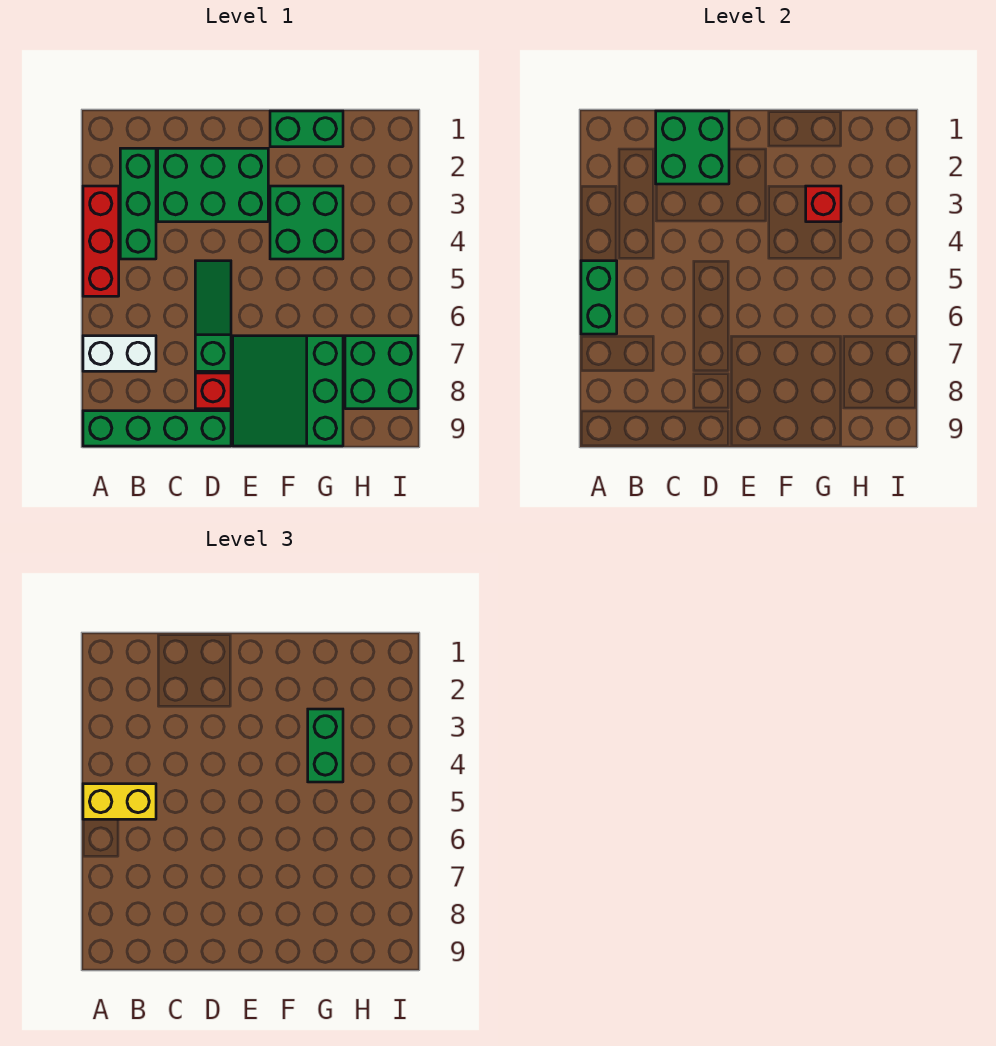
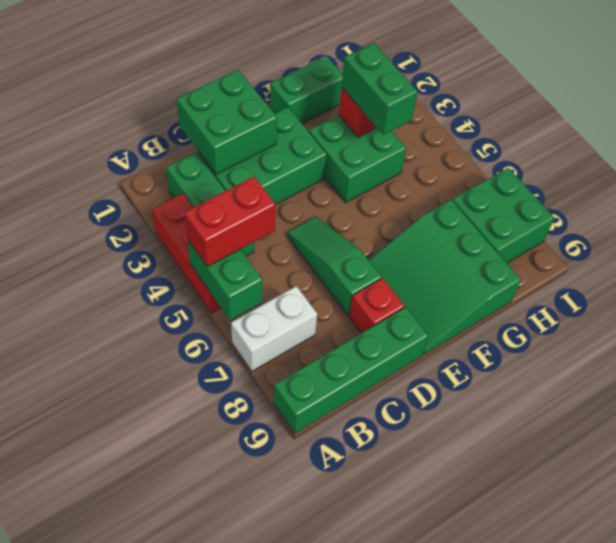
yellow brick A5:B5 level 3 -> red brick A5:B5 level 3

